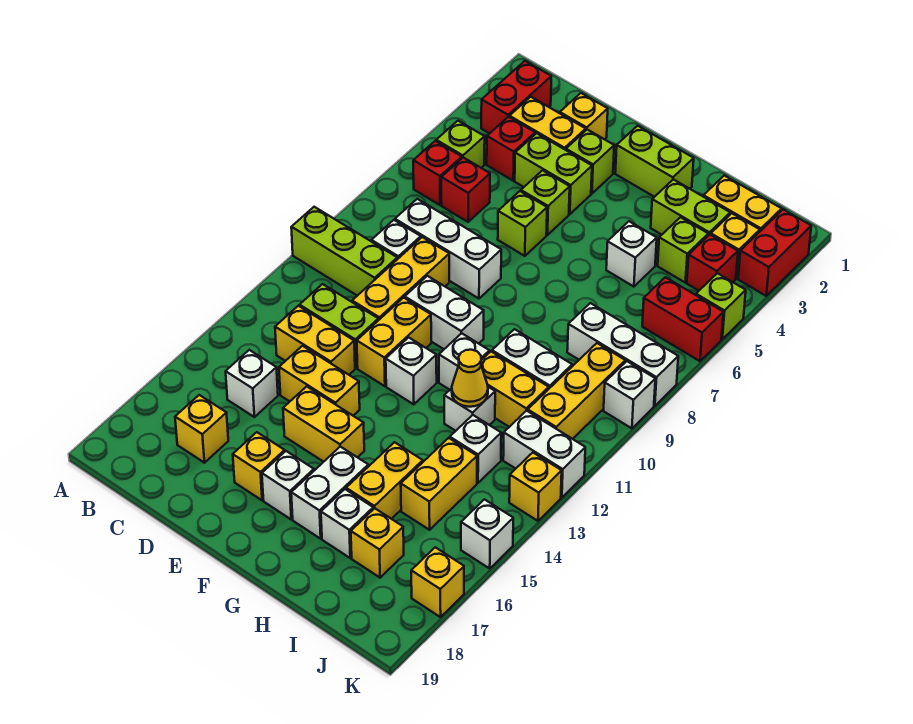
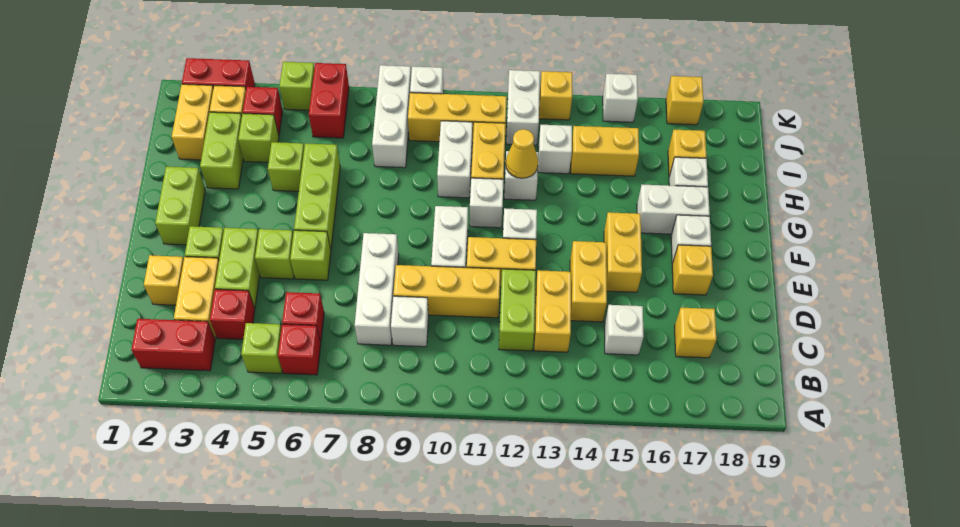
lime brick A10:C10 level 1 -> lime brick F6:H6 level 1
white brick H5 level 1 -> lime brick H5 level 1
yellow brick H15:H16 level 1 -> none

